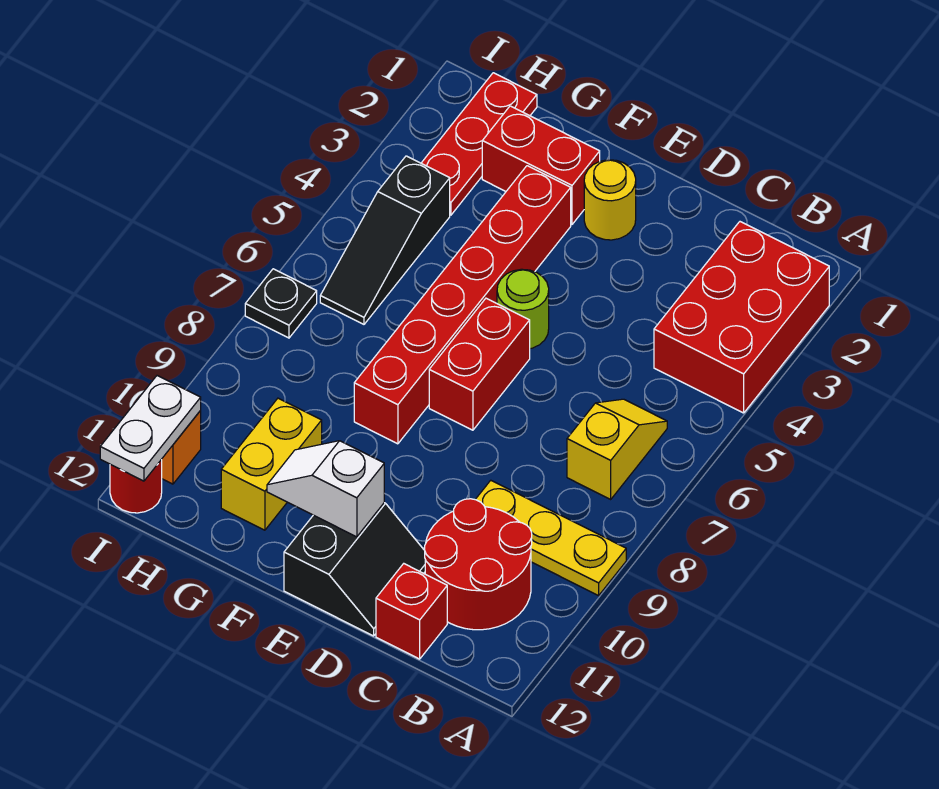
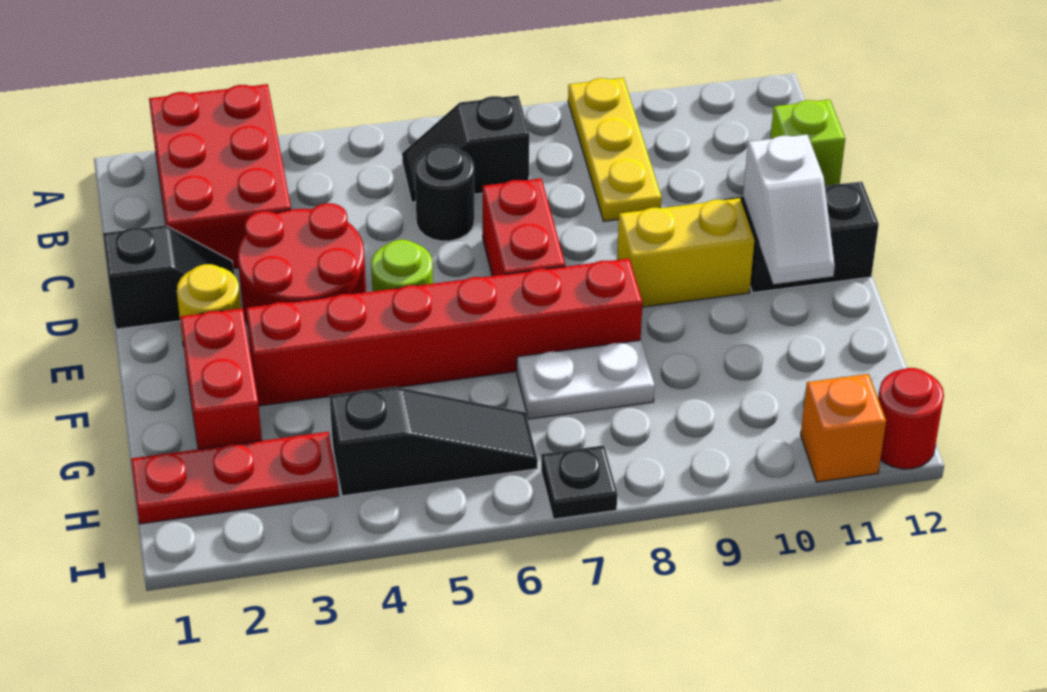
red brick A2:B4 level 1 -> red brick A2:C3 level 1
yellow slope B6:B7 level 1 top 7 -> black slope B6:B7 level 1 top 7
red round brick B10:C11 level 1 -> red round brick D3:E4 level 1
none -> black round brick C6 level 1
red brick C12 level 1 -> lime brick C12 level 1
none -> black slope D1:D2 level 1 top 1
red brick E6:E7 level 1 -> red brick D7:E7 level 1
yellow brick G10:G11 level 1 -> yellow brick E9:E10 level 1
white plate I11:I12 level 2 -> white plate G7:G8 level 1

